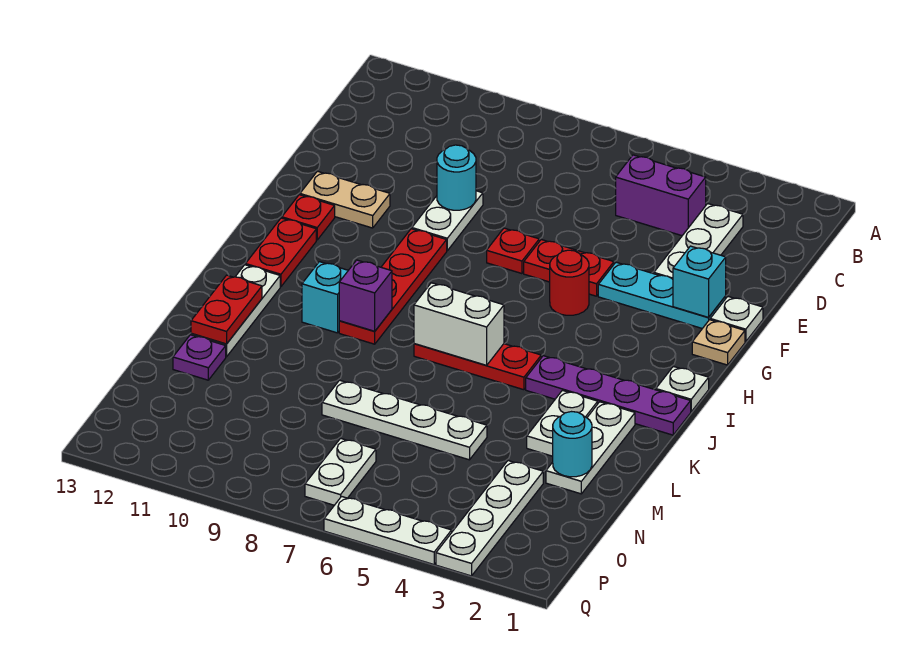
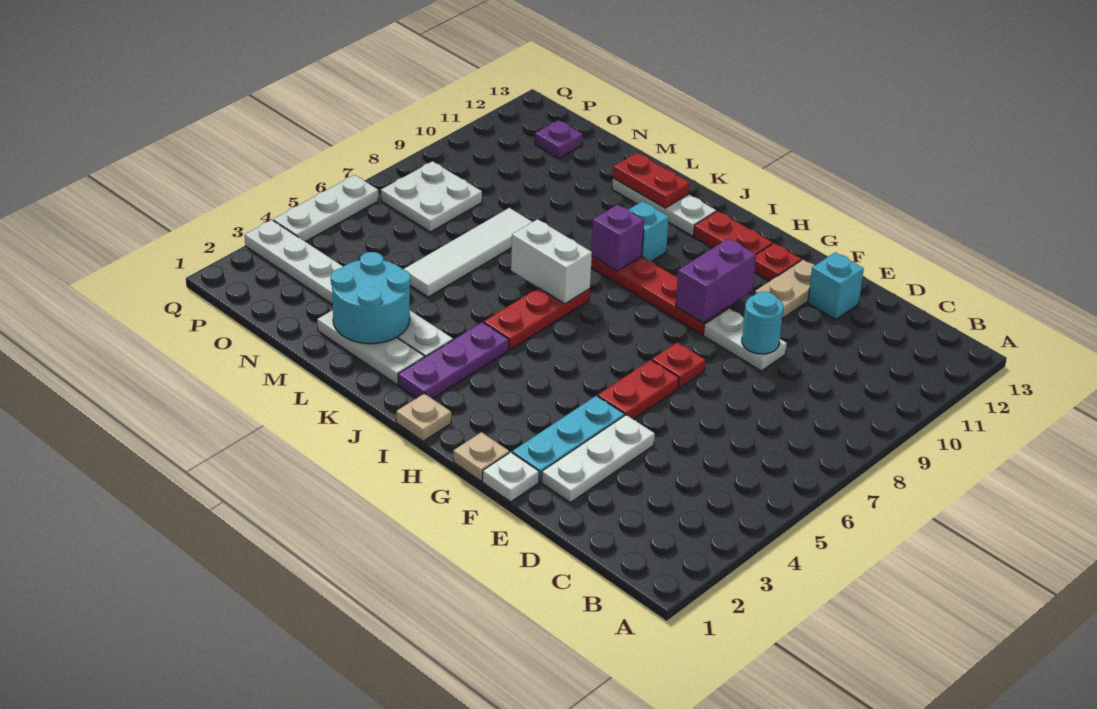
white plate C3:E3 level 1 -> white plate E2:E4 level 1
purple brick C4:C5 level 1 -> purple brick G9:G10 level 2
cyan brick F2 level 2 -> cyan brick E12 level 1
red round brick G5 level 1 -> none
white plate I1 level 1 -> tan plate I1 level 1
purple plate J1:J4 level 1 -> purple plate J2:J4 level 1
white brick J6:J7 level 2 -> white brick J7:K7 level 2
cyan round brick M2 level 2 -> cyan round brick L2:M3 level 2
white plate M5:M8 level 1 -> white tile M5:M8 level 1
purple plate M12 level 1 -> purple plate O12 level 1
white plate O7:P7 level 1 -> white plate O7:P8 level 1

